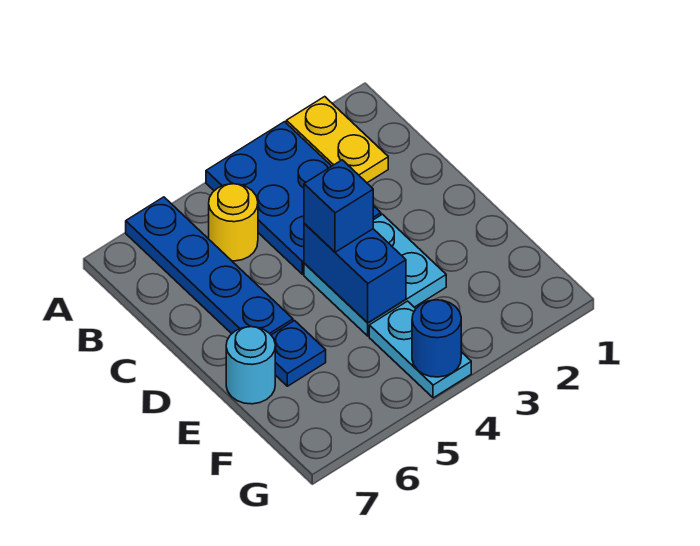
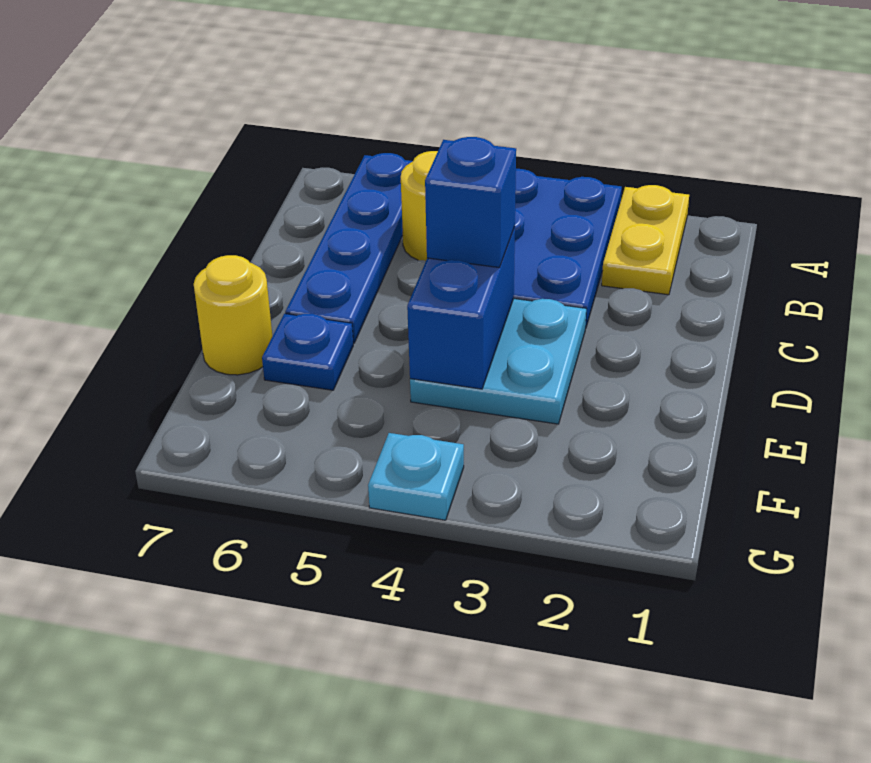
cyan round brick E7 level 1 -> yellow round brick E7 level 1
cyan plate F4:G4 level 1 -> cyan plate G4 level 1
blue round brick G4 level 2 -> none

